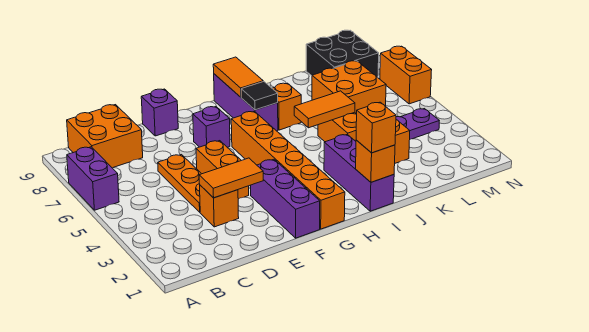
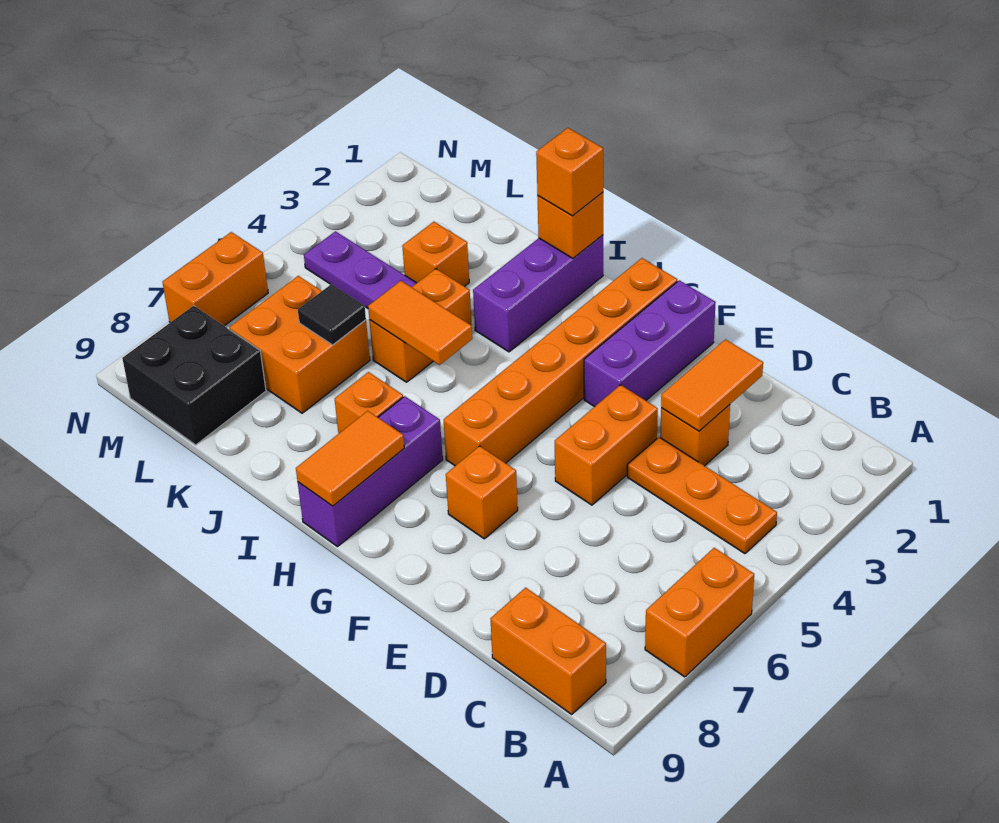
purple brick A6:A7 level 1 -> orange brick A6:A7 level 1
orange brick B8:C9 level 1 -> orange brick B9:C9 level 1
orange tile D3:E3 level 2 -> orange tile D2:D3 level 2
orange plate D4:D6 level 1 -> orange plate B4:D4 level 1
purple brick E9 level 1 -> none
purple brick F7 level 1 -> orange brick F7 level 1
black tile H7 level 2 -> black tile K6 level 2

